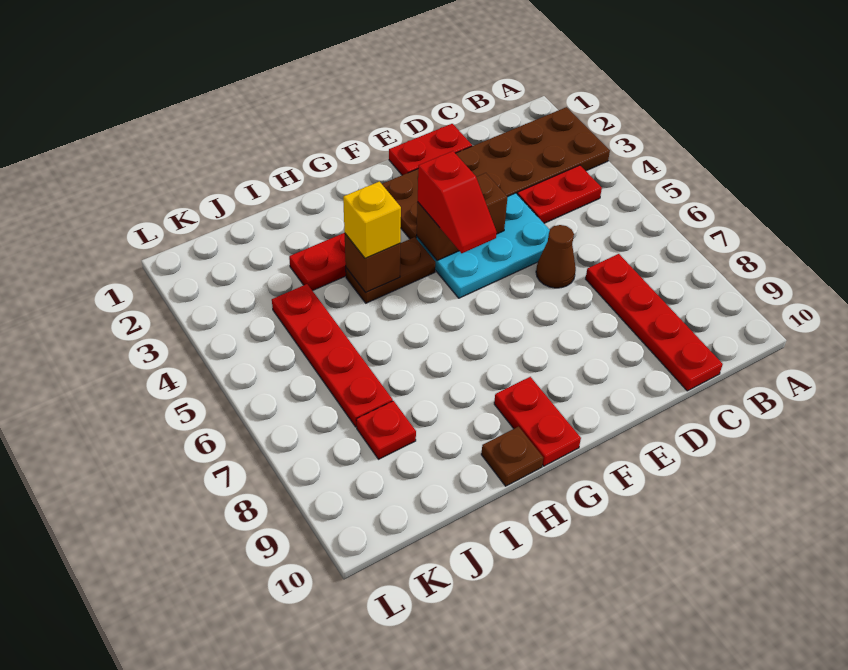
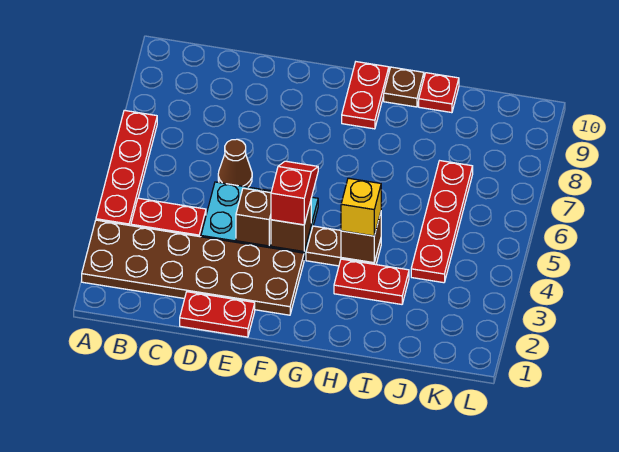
red plate C7:C10 level 1 -> red plate A4:A7 level 1
red plate J8 level 1 -> red plate I10 level 1

